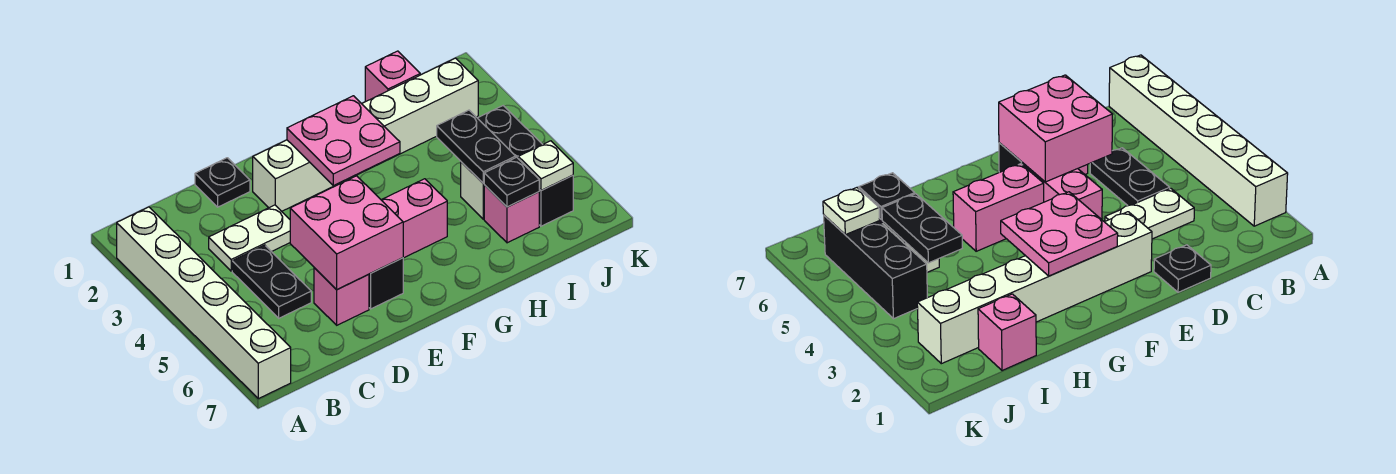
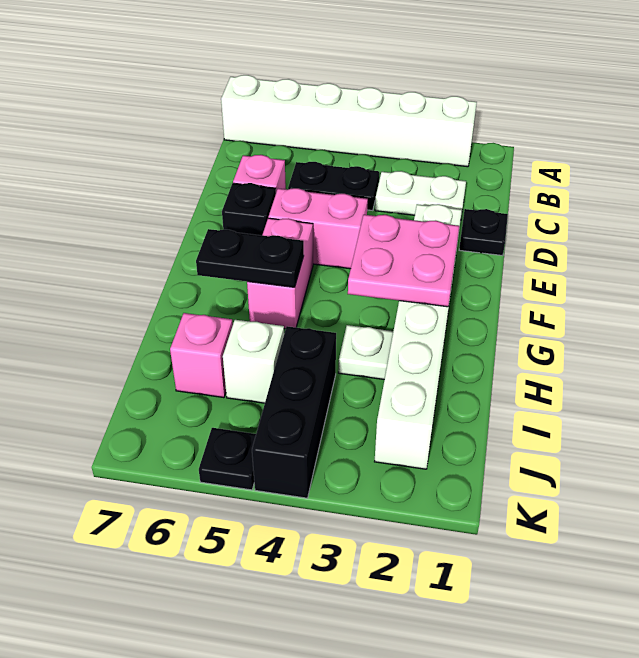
white plate C3:D3 level 1 -> white plate C2:C3 level 1
pink brick D5:E6 level 2 -> none
pink brick I1 level 1 -> none
black plate I4:I5 level 2 -> black plate G5:G6 level 2
black plate I6 level 2 -> black plate K5 level 1
black brick J4:J6 level 1 -> black brick I4:K4 level 1
white plate J6 level 2 -> white plate H3 level 1

